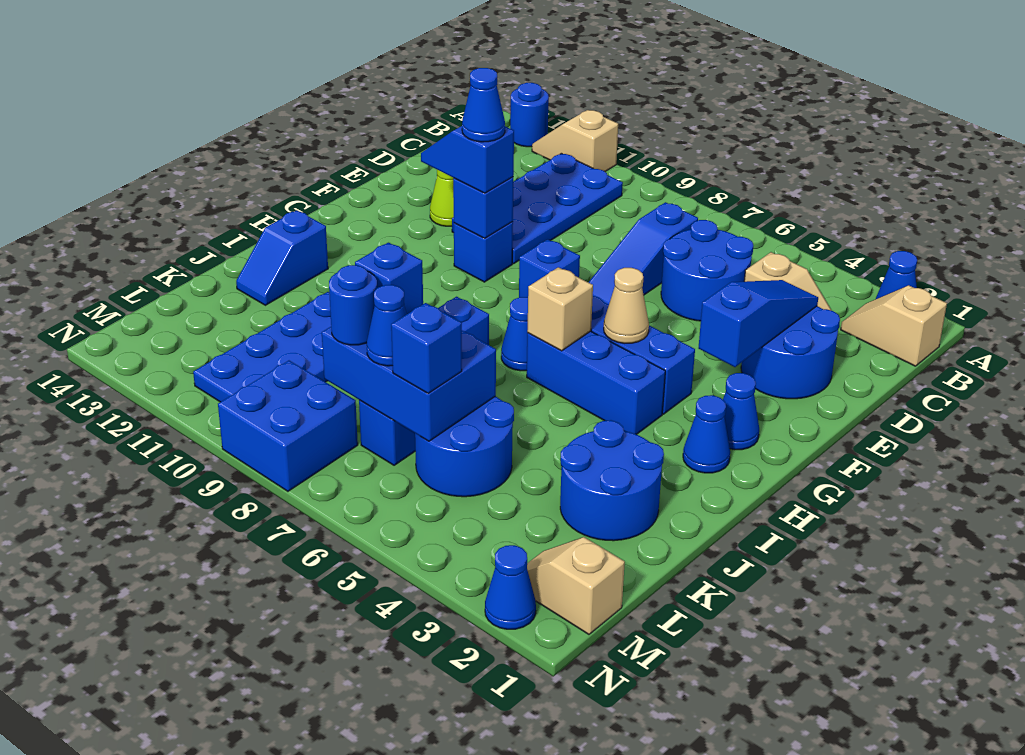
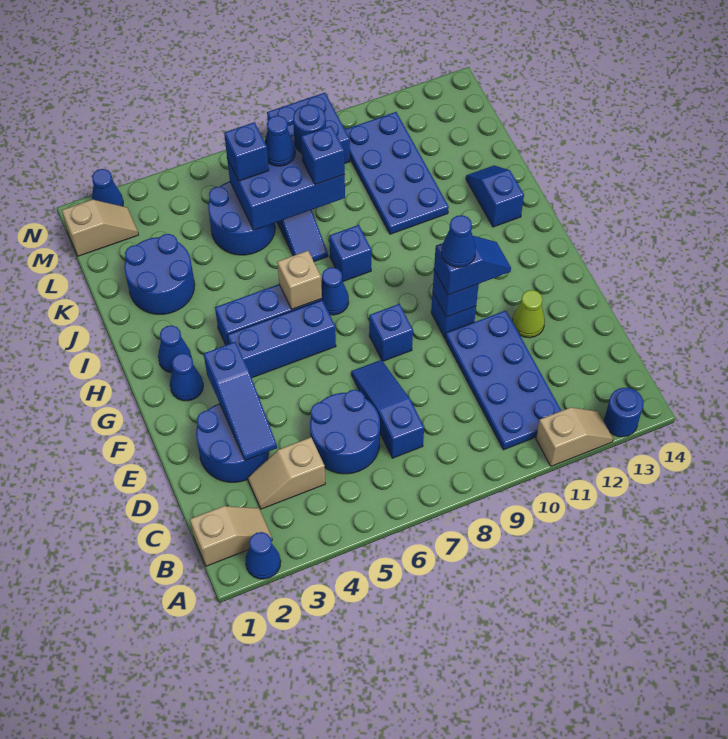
tan cone G5 level 2 -> none

